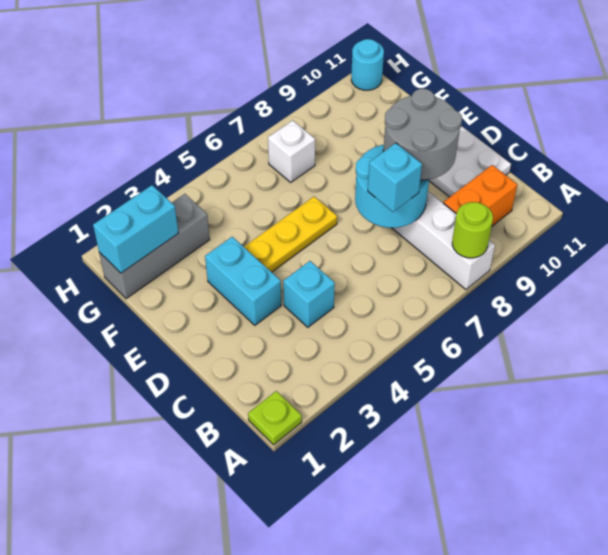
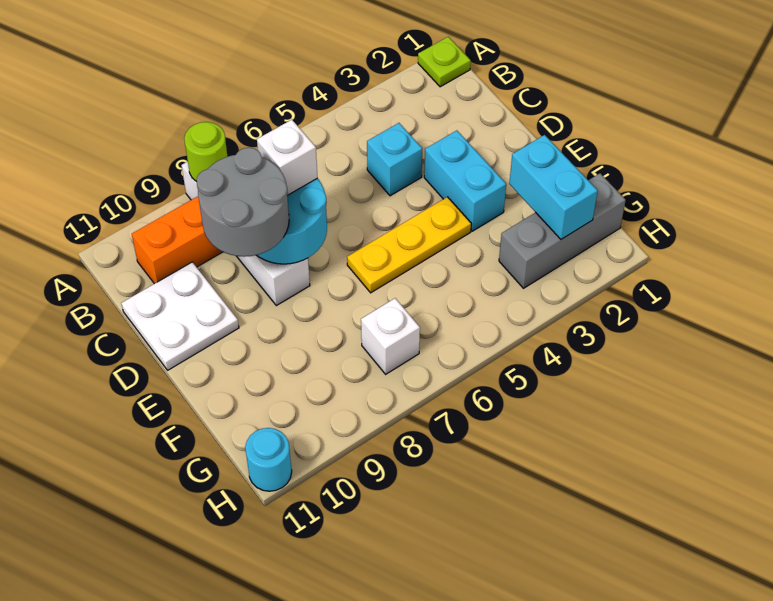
cyan brick C7 level 3 -> white brick C7 level 3
cyan brick G1:G2 level 2 -> cyan brick F2:G2 level 2

